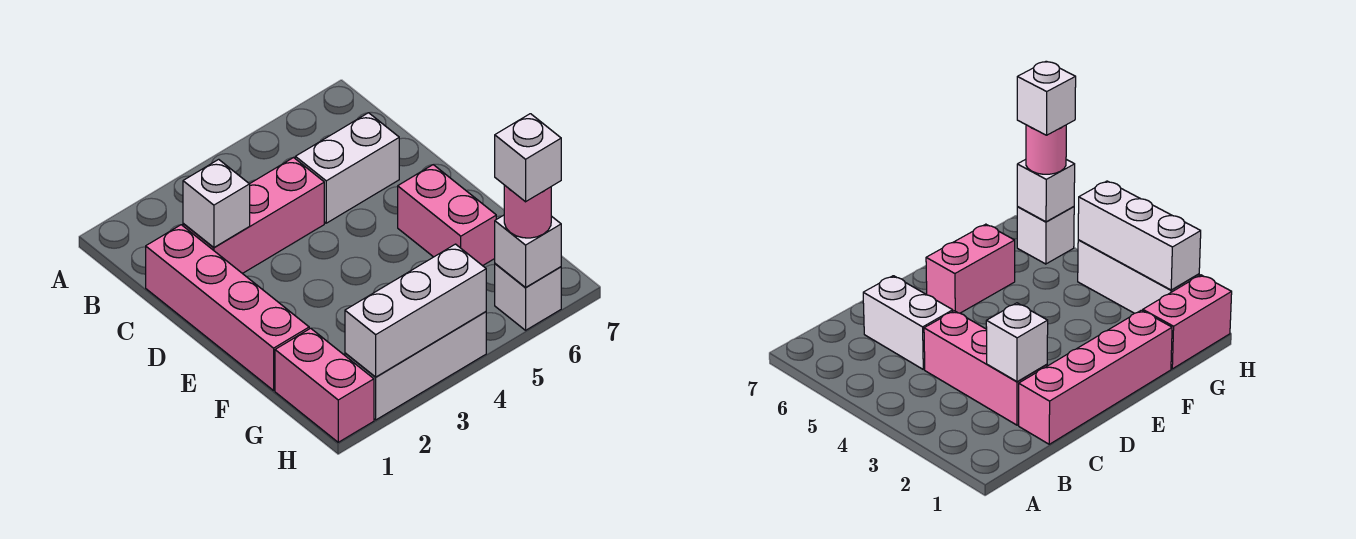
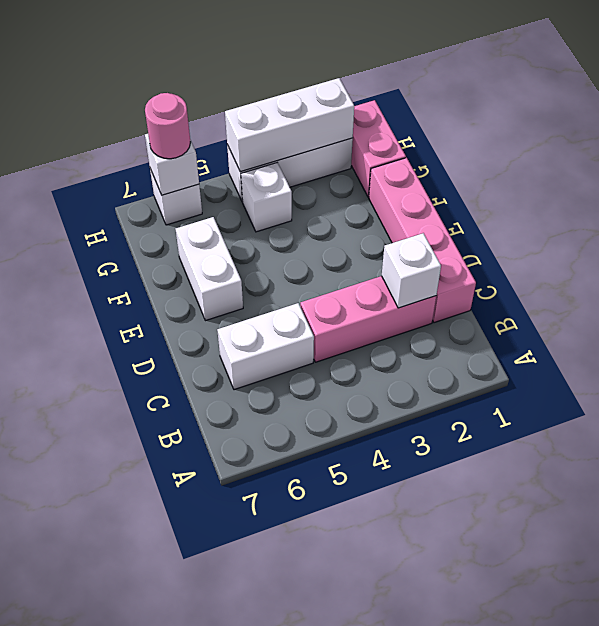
pink brick E6:F6 level 1 -> white brick E6:F6 level 1
white brick H6 level 4 -> white brick G4 level 1

